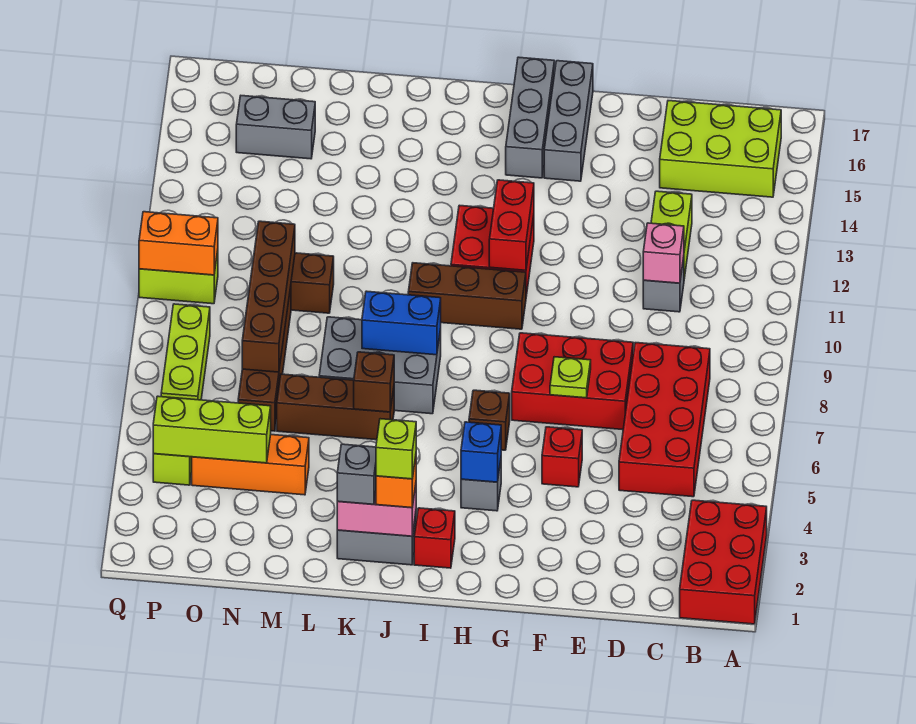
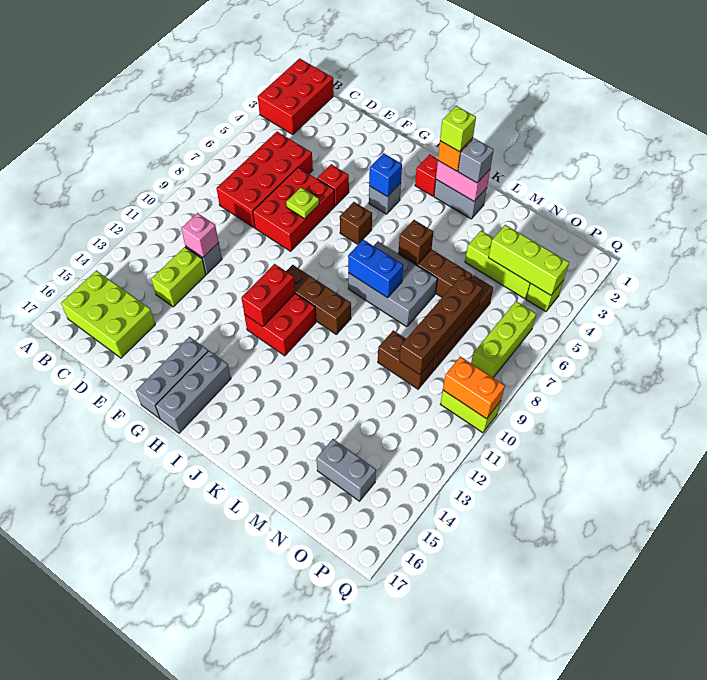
red brick E7:G8 level 1 -> red brick E6:F8 level 1
orange brick M4:O4 level 1 -> lime brick M4:O4 level 1

